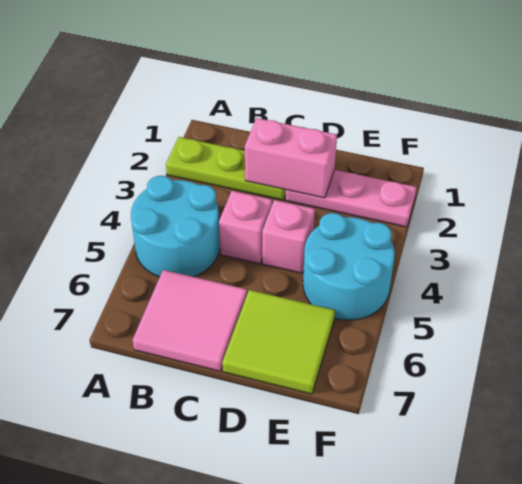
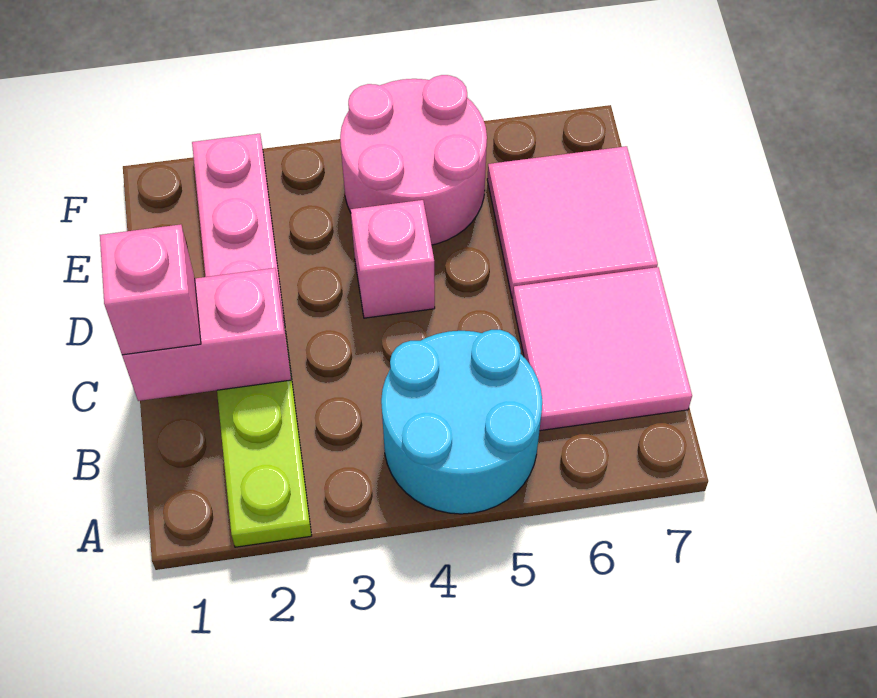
pink brick C2:D2 level 2 -> pink brick C1:C2 level 2
pink brick C4 level 1 -> pink brick C1 level 3
lime tile D6:E7 level 1 -> pink tile D6:E7 level 1
cyan round brick E4:F5 level 1 -> pink round brick E4:F5 level 1

